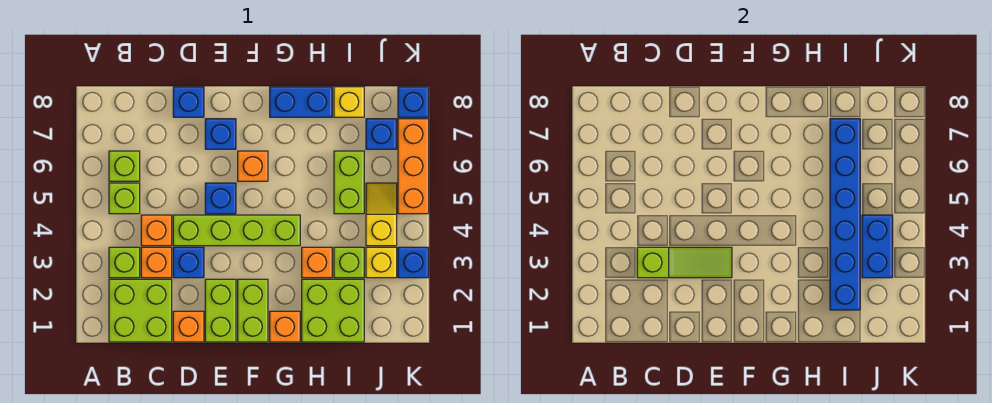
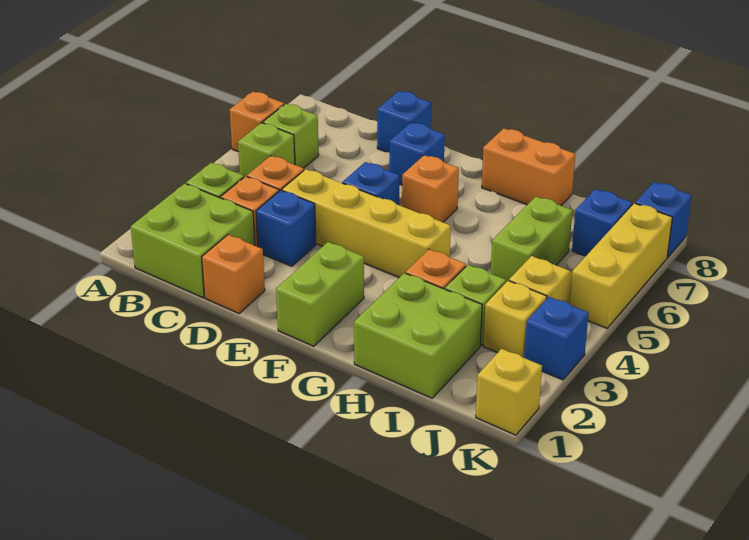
lime slope C3:E3 level 2 top C -> none
lime brick D4:G4 level 1 -> yellow brick D4:G4 level 1
lime brick E1:E2 level 1 -> none
orange brick G1 level 1 -> orange brick A6 level 1
blue brick G8:H8 level 1 -> orange brick G8:H8 level 1
blue brick I2:I7 level 2 -> none
yellow brick I8 level 1 -> yellow brick K1 level 1
blue brick J3:J4 level 2 -> none
orange brick K5:K7 level 1 -> yellow brick K5:K7 level 1

